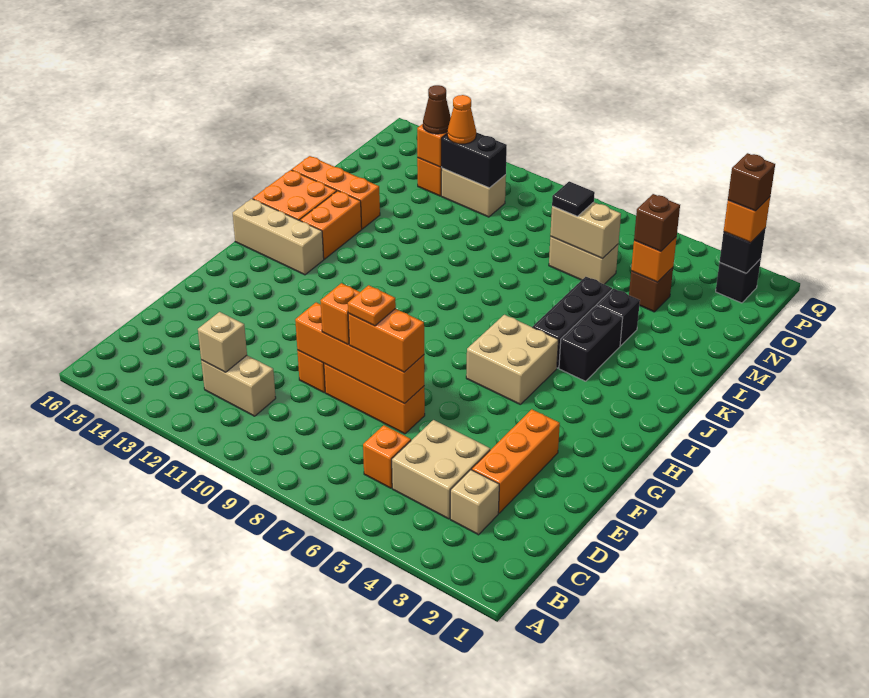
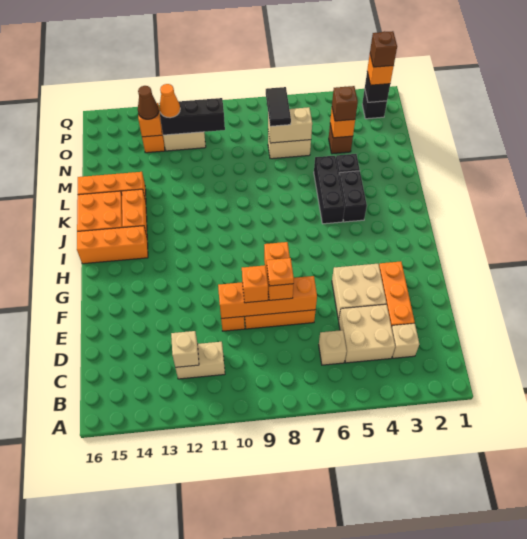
orange brick C6 level 1 -> tan brick C6 level 1
orange brick E7:E8 level 3 -> orange brick E8:F8 level 3
tan brick H5:I6 level 1 -> tan brick E4:F5 level 1
tan brick I14:I16 level 1 -> orange brick I14:I16 level 1
black tile N7 level 3 -> black tile N7:O7 level 3
black brick O11:O12 level 2 -> black brick O10:O12 level 2

